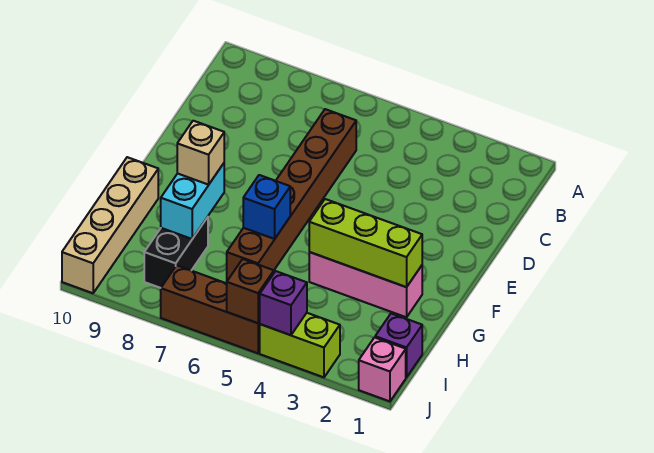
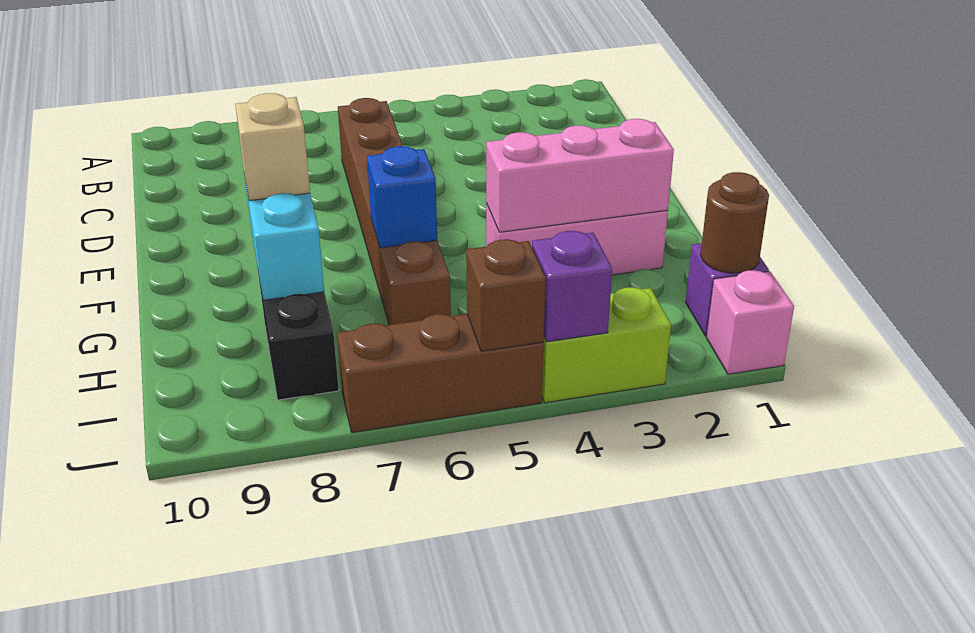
lime brick G2:G4 level 2 -> pink brick G2:G4 level 2
tan brick G10:J10 level 1 -> none
none -> brown round brick I1 level 2

